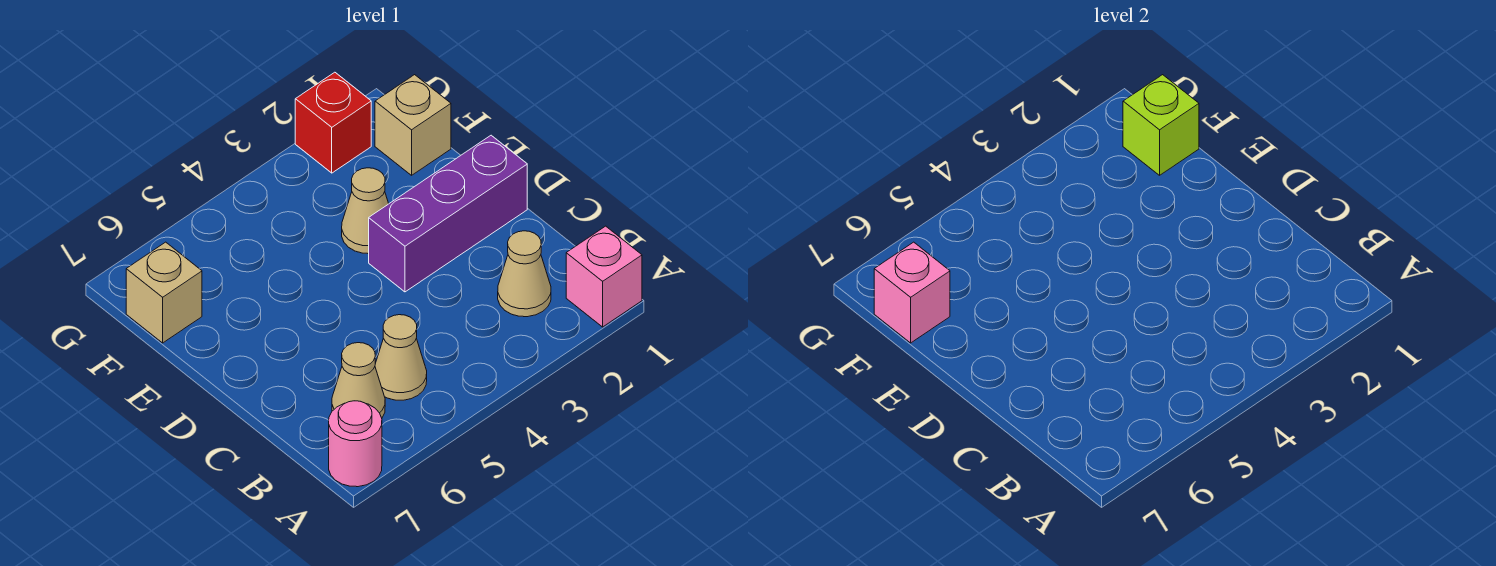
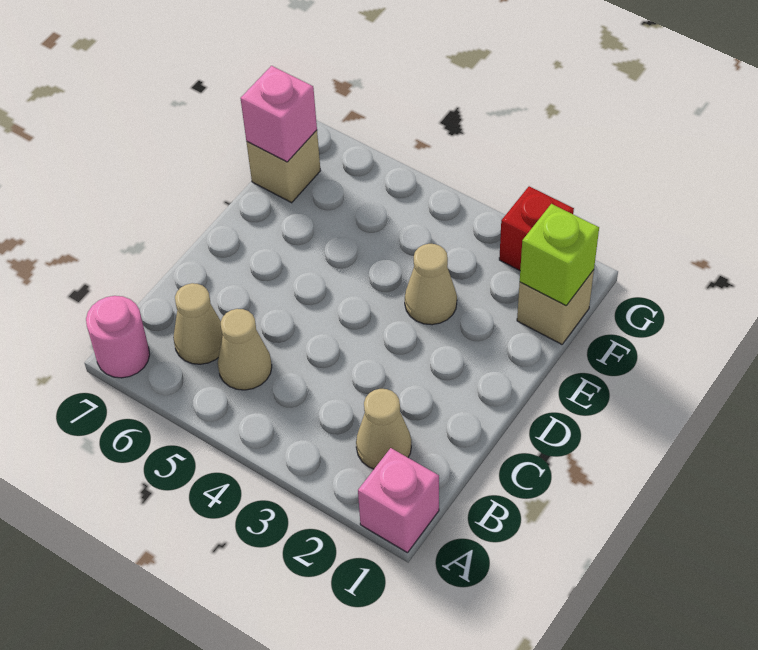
purple brick D1:D3 level 1 -> none

